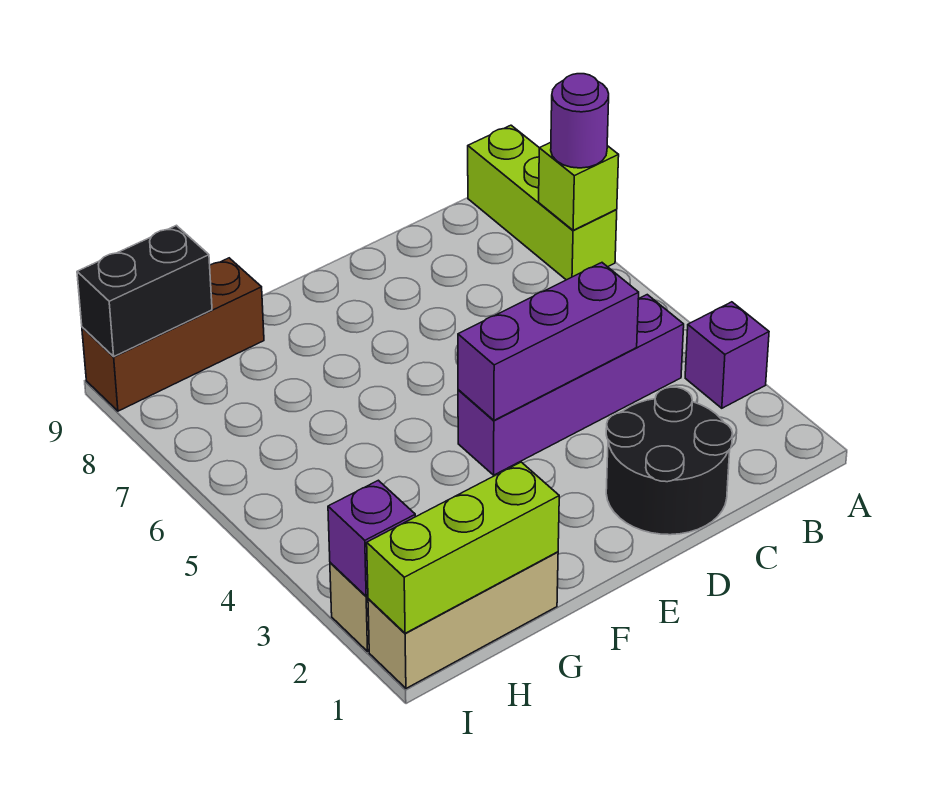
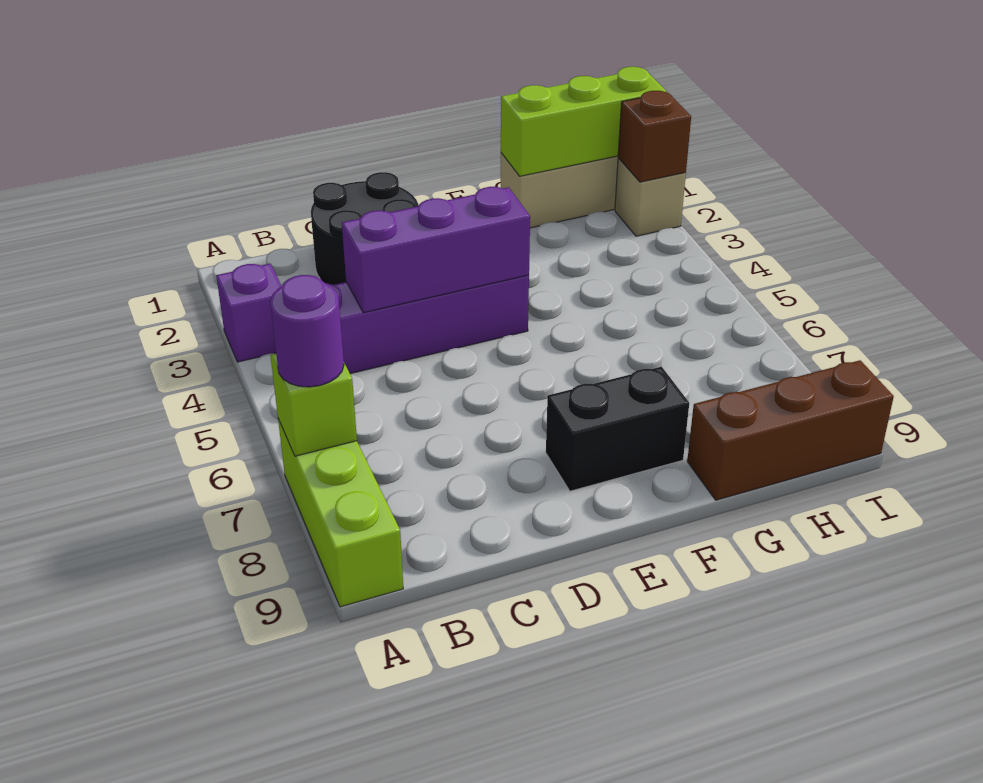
black brick H9:I9 level 2 -> black brick E8:F8 level 1
purple brick I2 level 2 -> brown brick I2 level 2

